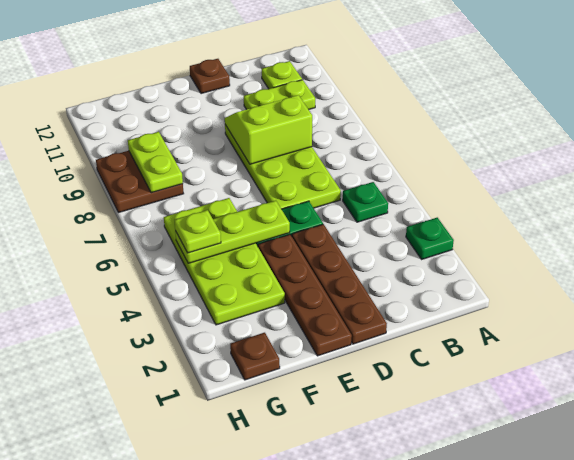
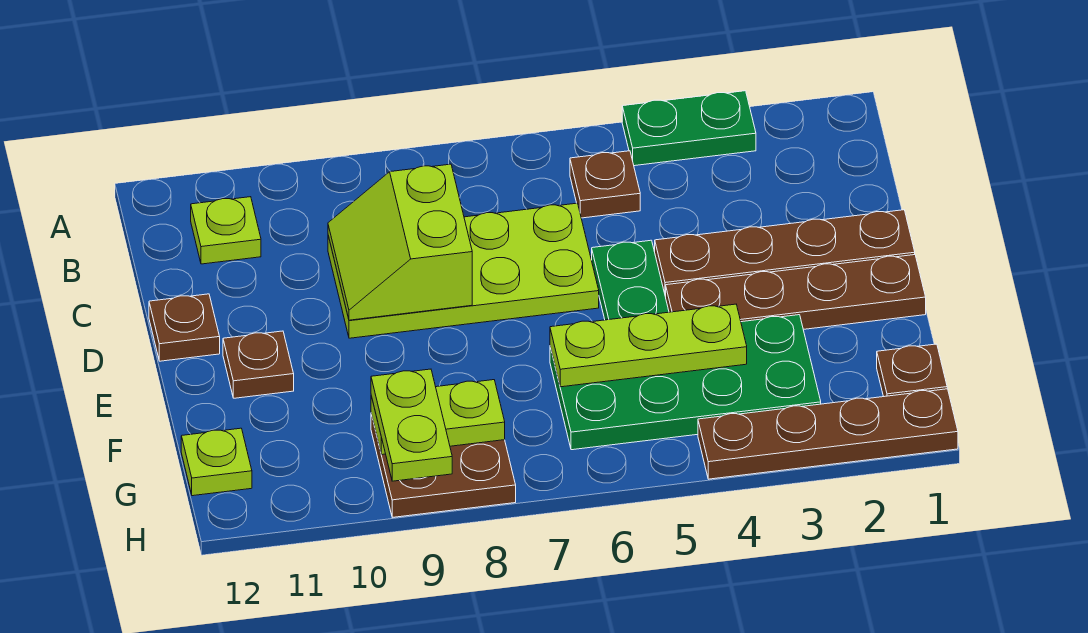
green plate A3 level 1 -> green plate A3:A4 level 1
green plate B5 level 1 -> brown plate B5 level 1
lime plate B10:C10 level 1 -> lime plate G9:H9 level 3
lime plate E5:G5 level 2 -> lime plate F4:F6 level 2
none -> brown plate E11 level 1
lime plate F3:G6 level 1 -> green plate F3:G6 level 1
lime plate G5 level 3 -> lime plate G12 level 1
none -> brown plate H1:H4 level 1

